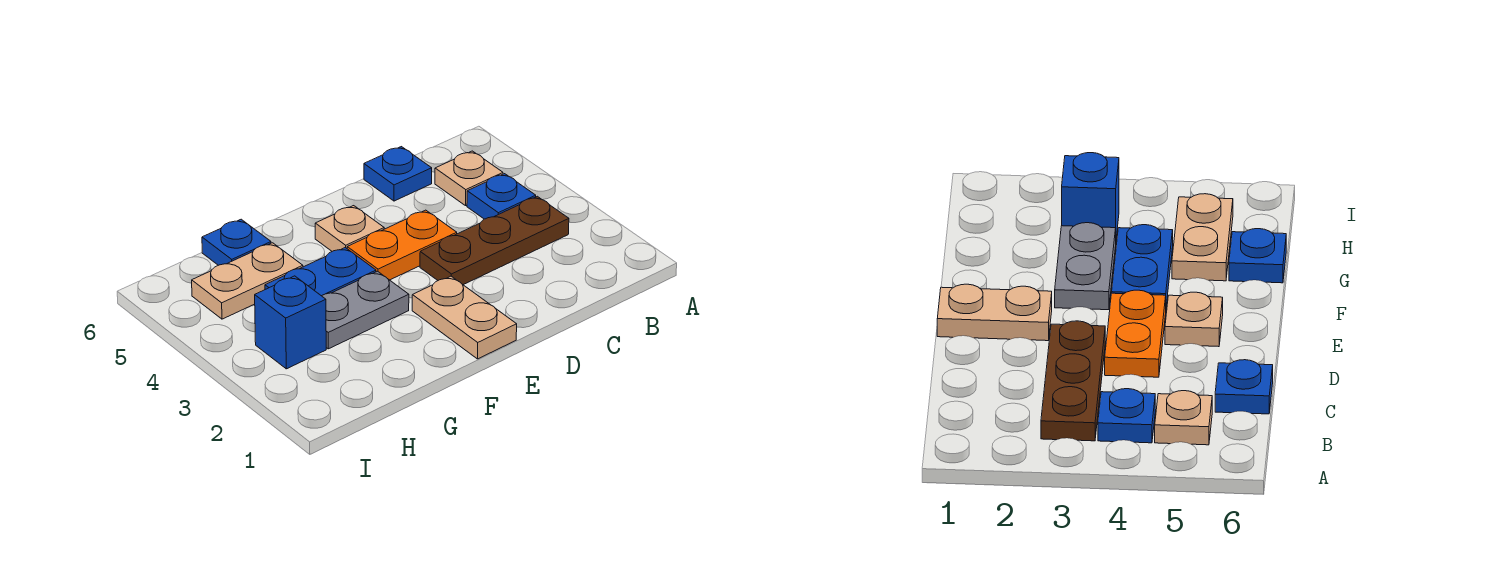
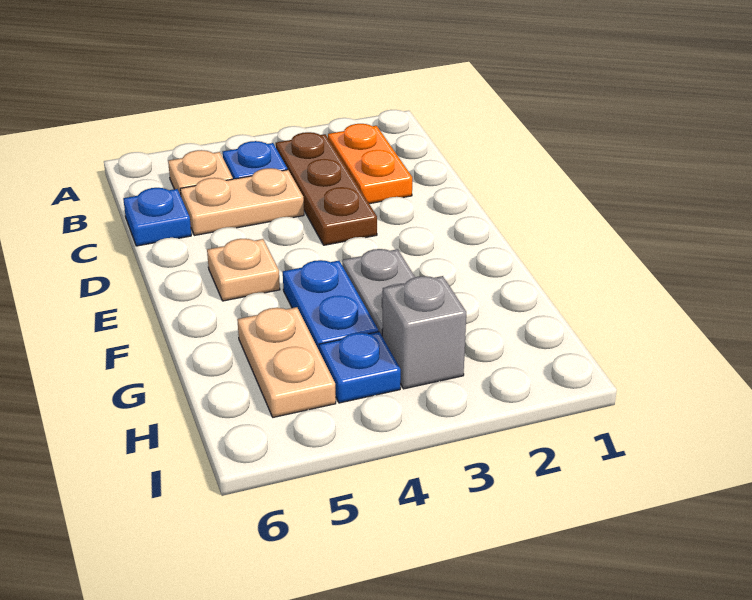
orange plate D4:E4 level 1 -> orange plate B2:C2 level 1
tan plate E1:E2 level 1 -> tan plate C4:C5 level 1
blue plate G6 level 1 -> blue plate H4 level 1
blue brick H3 level 1 -> grey brick H3 level 1

